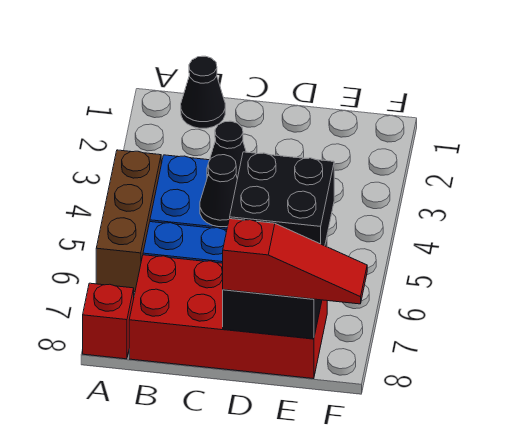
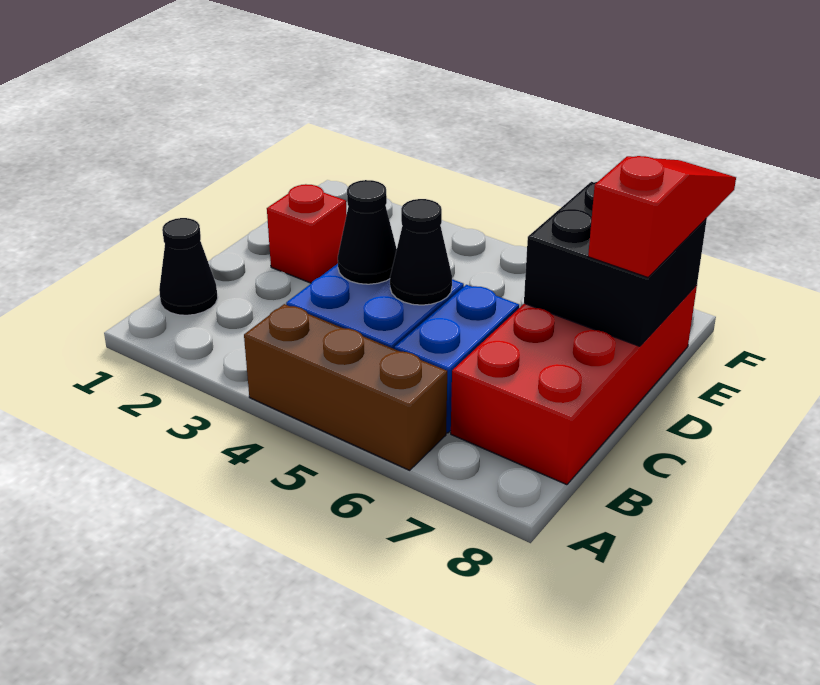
red brick A8 level 1 -> red brick D2 level 1
black brick D6:E7 level 3 -> none

